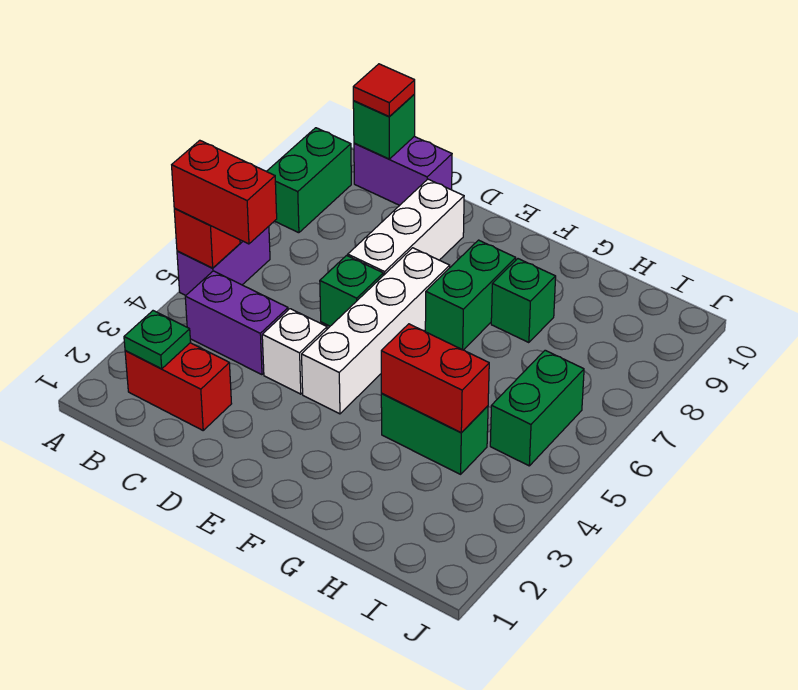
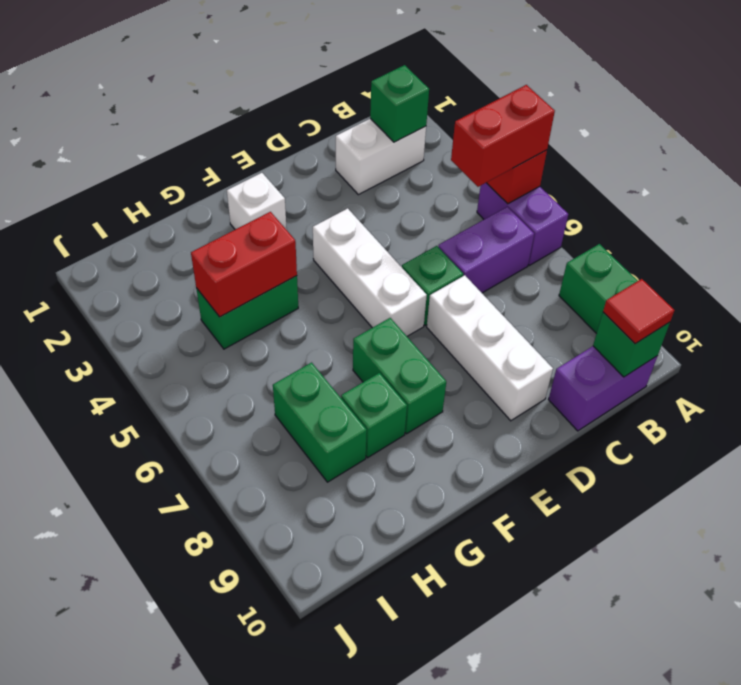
red brick B2:C2 level 1 -> white brick B2:C2 level 1
green plate B2 level 2 -> green brick B2 level 2
purple brick B4:C4 level 1 -> purple brick B6:C6 level 1
white brick D4 level 1 -> white brick F2 level 1
white brick E4:E7 level 1 -> white brick E4:E6 level 1
green brick I5:I6 level 1 -> green brick H7:H8 level 1

